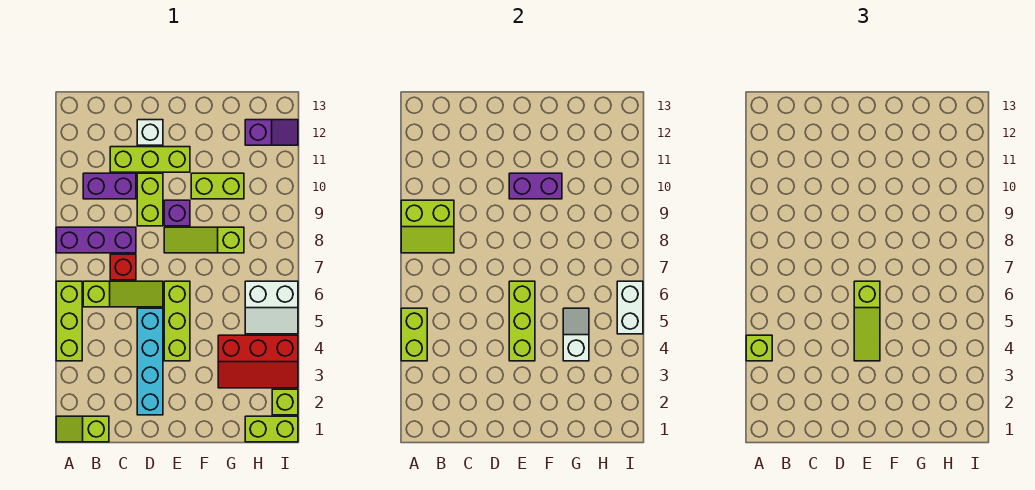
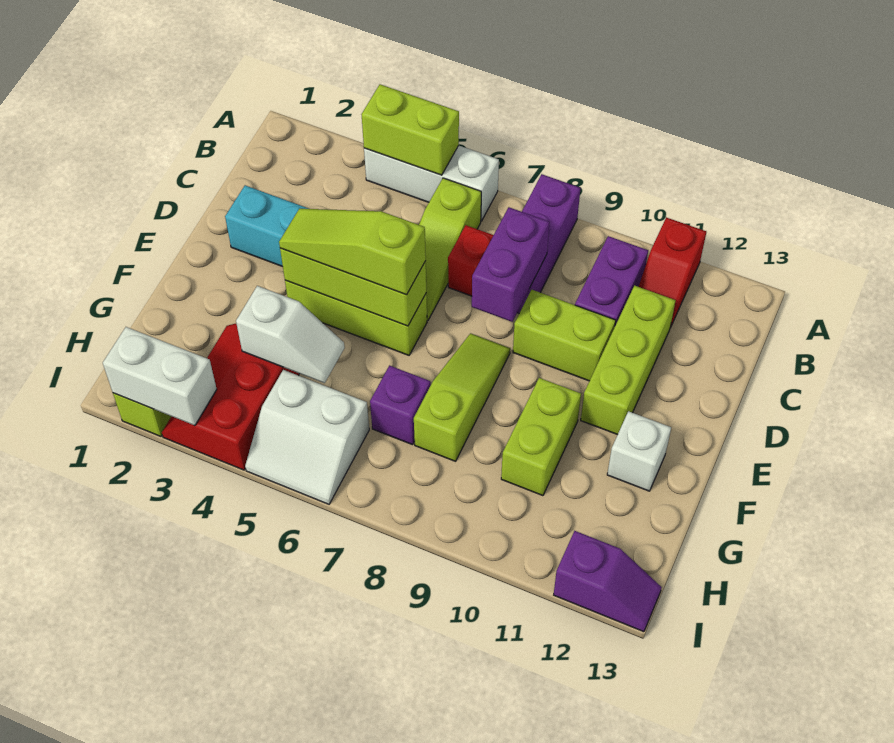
lime slope A1:B1 level 1 top B -> none
lime brick A4:A6 level 1 -> white brick A4:A6 level 1
lime brick A4 level 3 -> none
lime slope A8:B9 level 2 top 9 -> none
none -> red slope A11:B11 level 1 top A
white brick D12 level 1 -> white brick F12 level 1
purple brick E9 level 1 -> purple brick G7 level 1
purple brick E10:F10 level 2 -> purple brick C8:D8 level 2
lime brick H1:I1 level 1 -> none
white slope H5:I6 level 1 top 6 -> white slope H5:I6 level 1 top H
purple slope H12:I12 level 1 top H -> purple slope I12:I13 level 1 top 12
white brick I5:I6 level 2 -> white brick I2:I3 level 2

